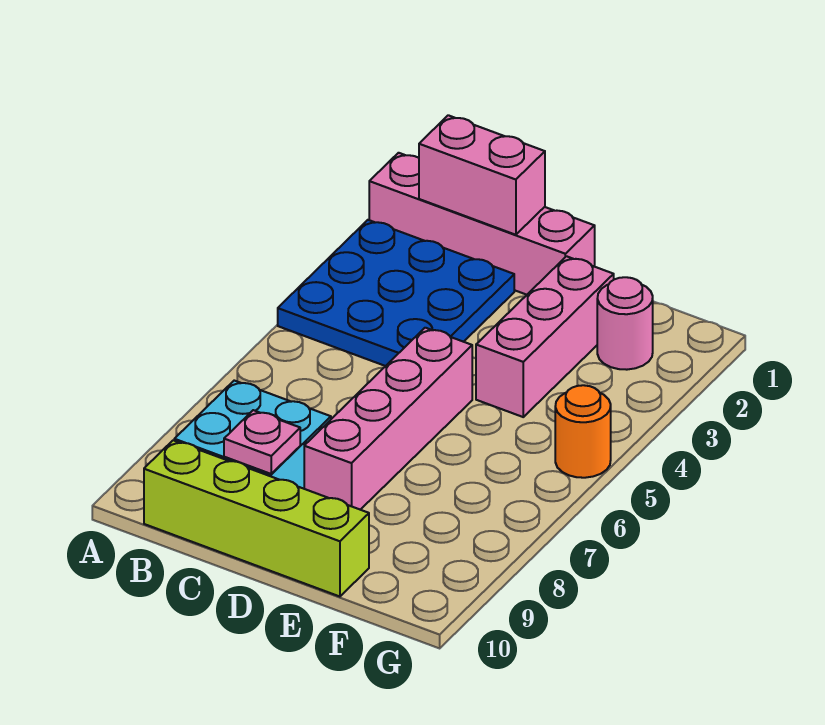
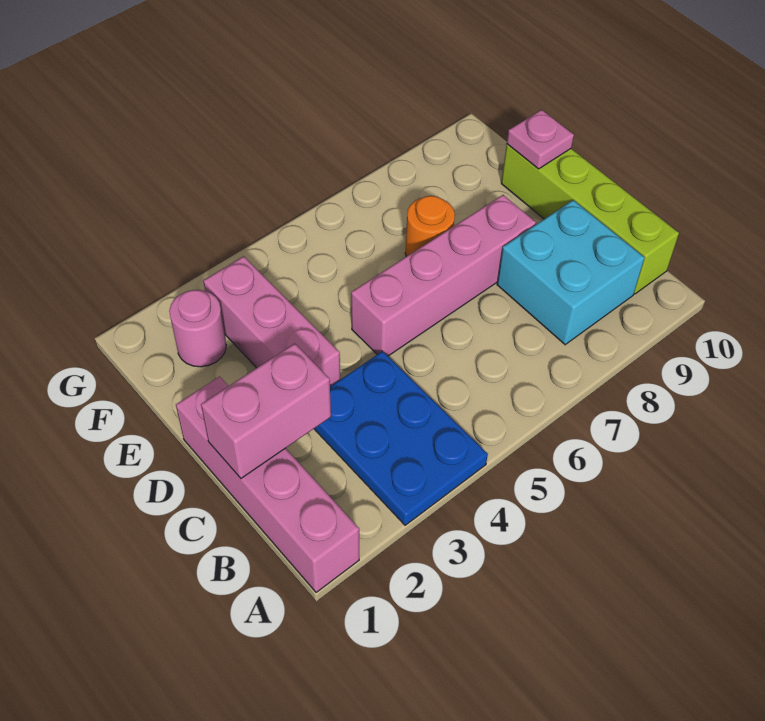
blue plate A2:C4 level 1 -> blue plate A3:C4 level 1
pink brick B1:C1 level 2 -> pink brick C1:C2 level 2
pink plate C9 level 2 -> pink plate E10 level 2
pink brick E2:E4 level 1 -> pink brick D3:F3 level 1
orange round brick G5 level 1 -> orange round brick E7 level 1

